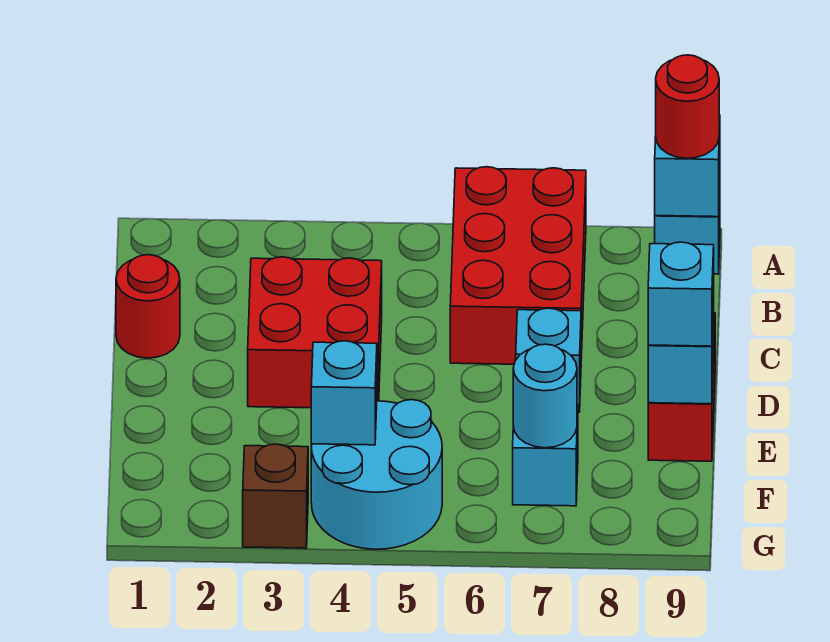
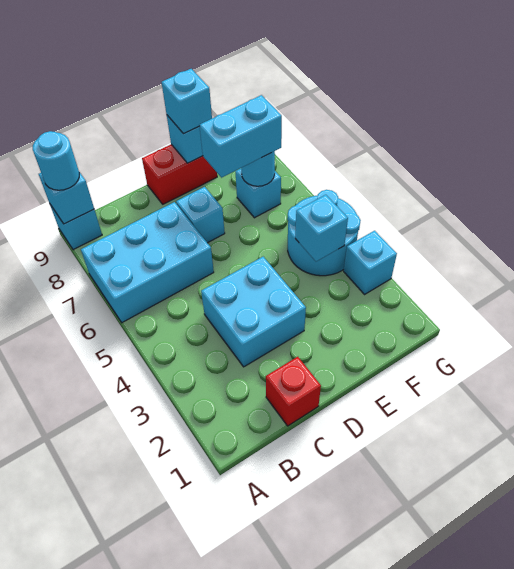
red brick A6:C7 level 1 -> cyan brick A6:C7 level 1
red round brick A9 level 3 -> cyan round brick A9 level 3
red round brick C1 level 1 -> red brick C1 level 1
red brick C3:D4 level 1 -> cyan brick C3:D4 level 1
none -> cyan brick E7:F7 level 3
brown brick G3 level 1 -> cyan brick G3 level 1

